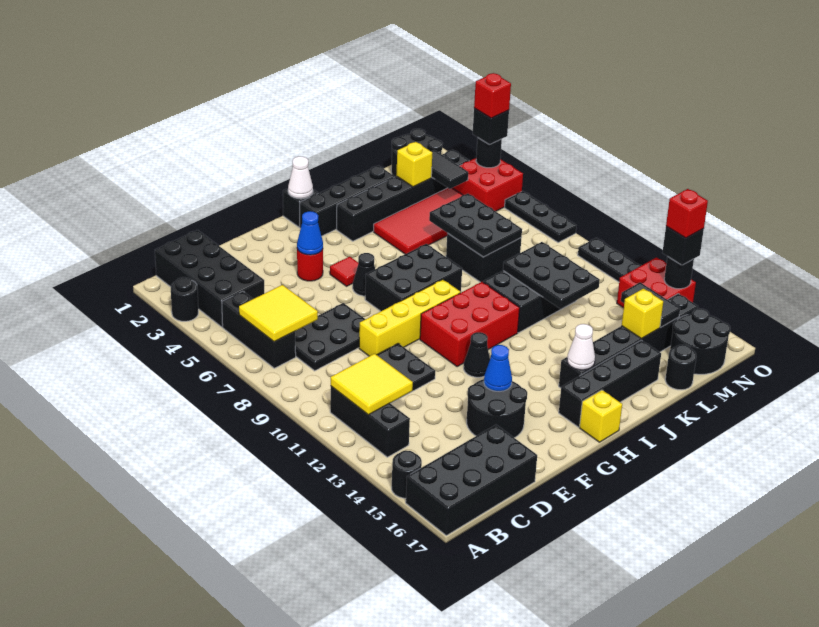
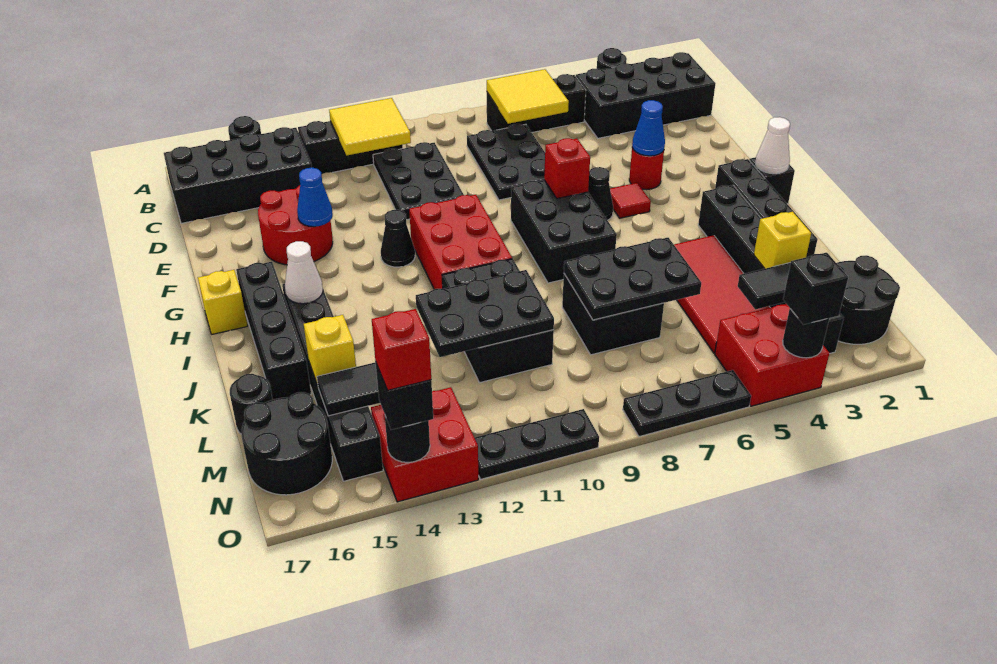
black brick A16:D17 level 1 -> black brick B14:C17 level 1
yellow brick E9:H9 level 1 -> none
black round brick E14:F15 level 1 -> red round brick E14:F15 level 1
red brick O4 level 4 -> red brick G7 level 2

